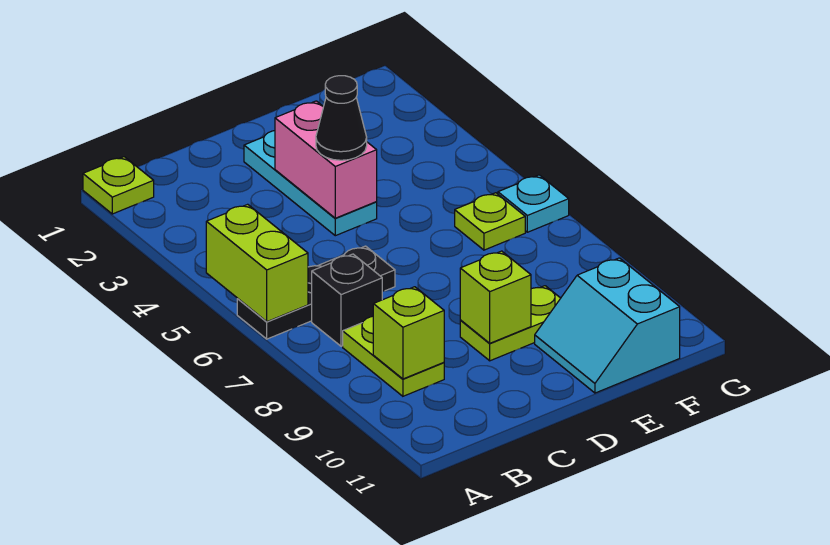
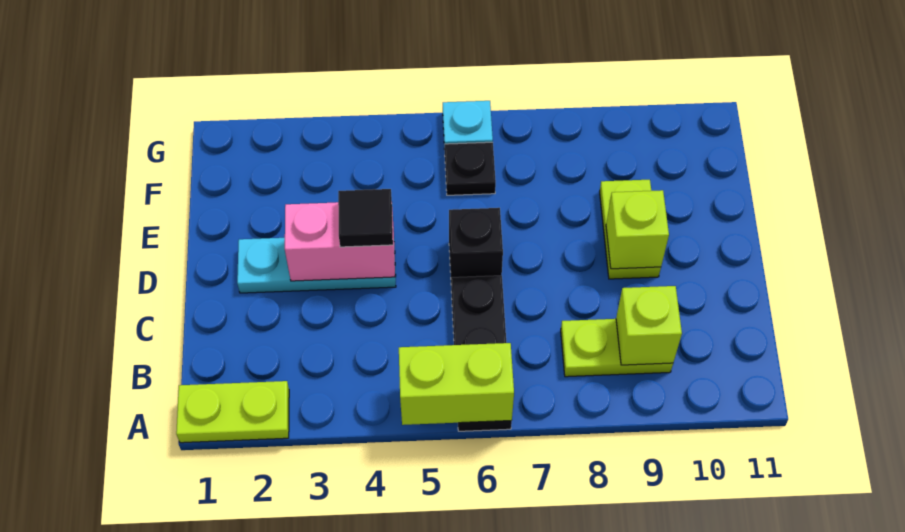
lime plate A1 level 1 -> lime plate A1:A2 level 1
black brick B7 level 1 -> black brick D6 level 1
black cone D4 level 3 -> black tile D4 level 3
cyan slope E10:F11 level 1 top F -> none
lime plate F6 level 1 -> black plate F6 level 1

